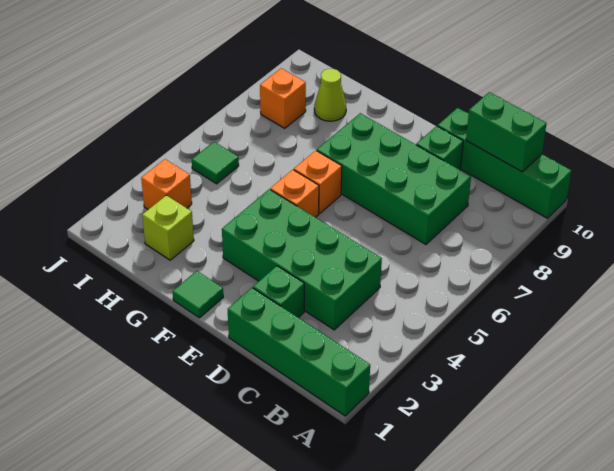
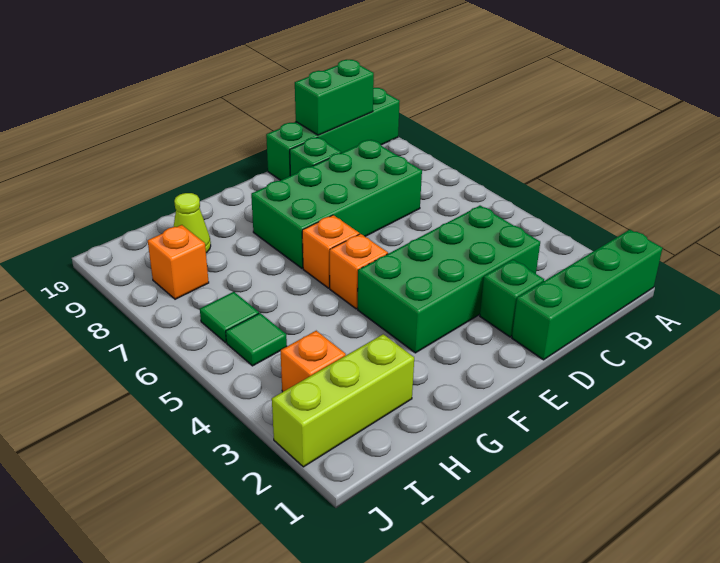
green tile F1 level 1 -> green tile I6 level 1
lime brick H2 level 1 -> lime brick H2:J2 level 1

